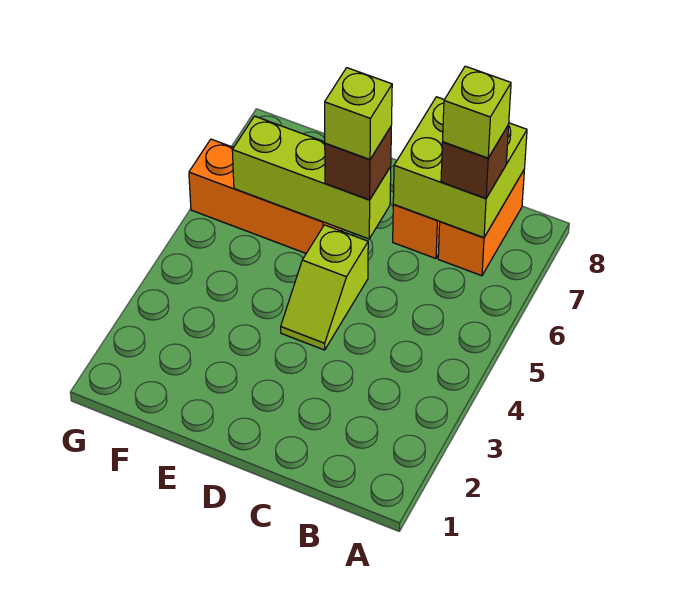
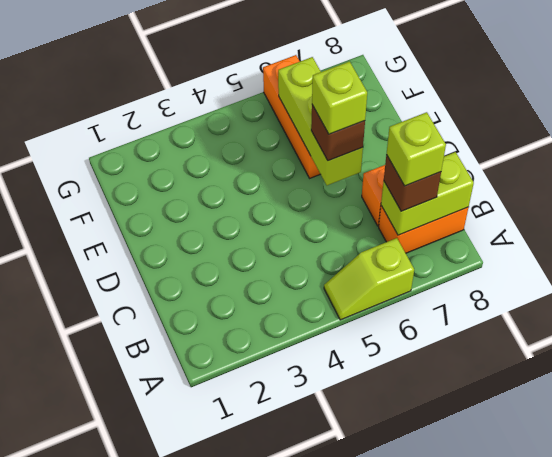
lime brick B7:C8 level 2 -> lime brick B7:B8 level 2
lime slope D4:D5 level 1 top 5 -> lime slope A5:A6 level 1 top 6

